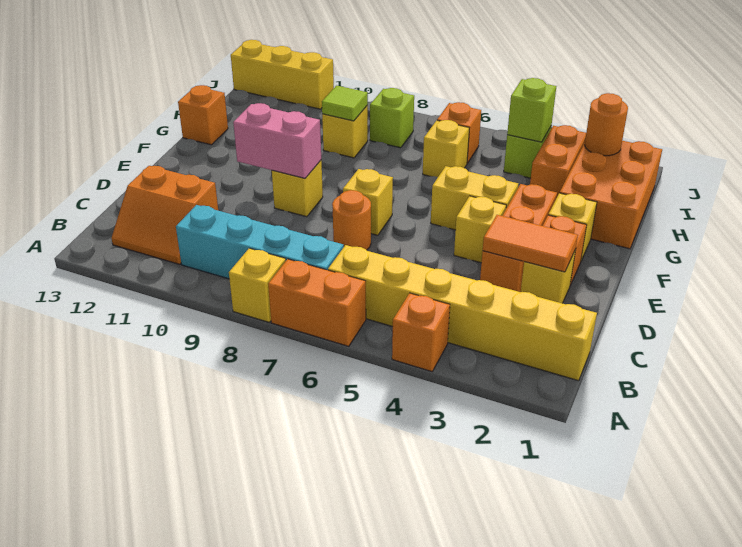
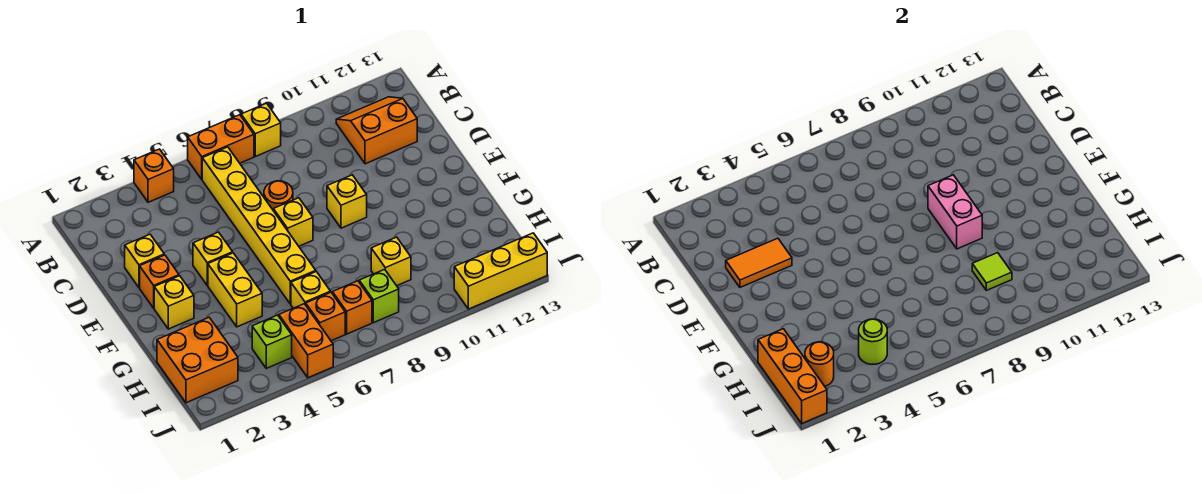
yellow brick B1:B6 level 1 -> yellow brick B6:G6 level 1
cyan brick B7:B10 level 1 -> none
orange brick D3:F3 level 1 -> orange brick H1:J1 level 2
pink brick E9:E10 level 2 -> pink brick E9:F9 level 2
yellow brick F4:F5 level 1 -> yellow brick F4:G4 level 1
orange brick G1:I2 level 1 -> orange brick H1:I2 level 1
orange brick G13 level 1 -> orange brick I7 level 1
orange brick H3:I3 level 1 -> orange brick I5:J5 level 1
lime brick I4 level 2 -> lime round brick I4 level 2

